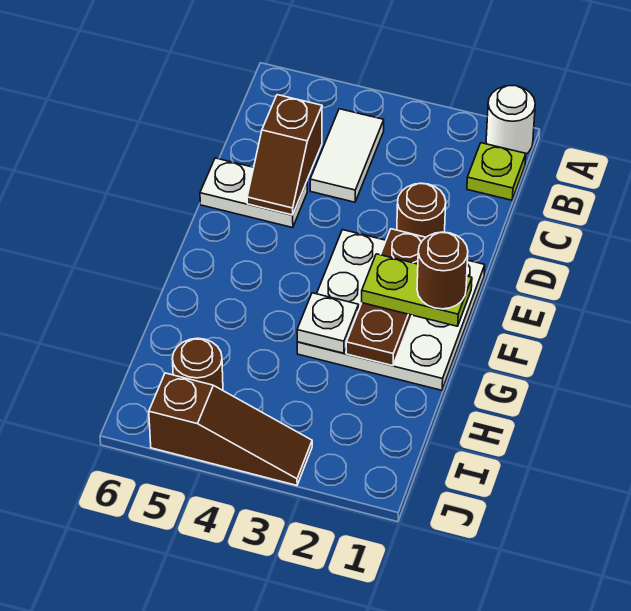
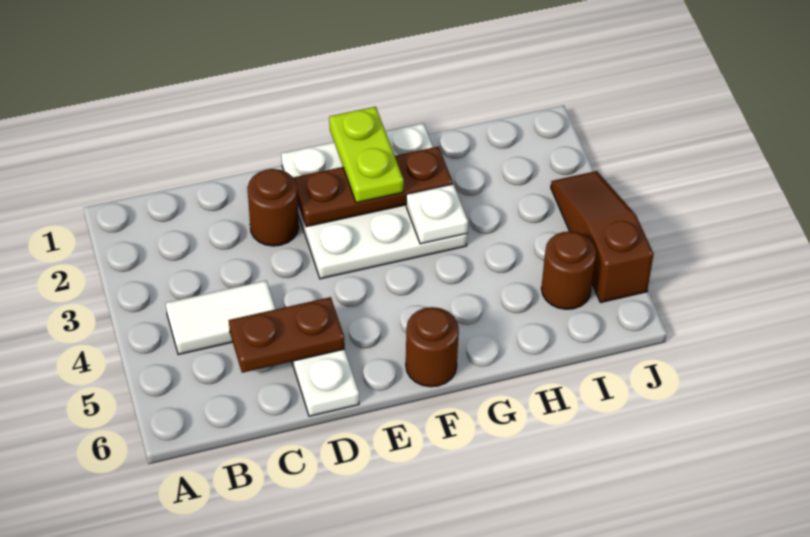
white round brick A1 level 1 -> none
lime plate B1 level 1 -> none
brown slope C5:D5 level 2 top C -> brown plate C5:D5 level 2
brown round brick F1 level 4 -> brown round brick F6 level 1

